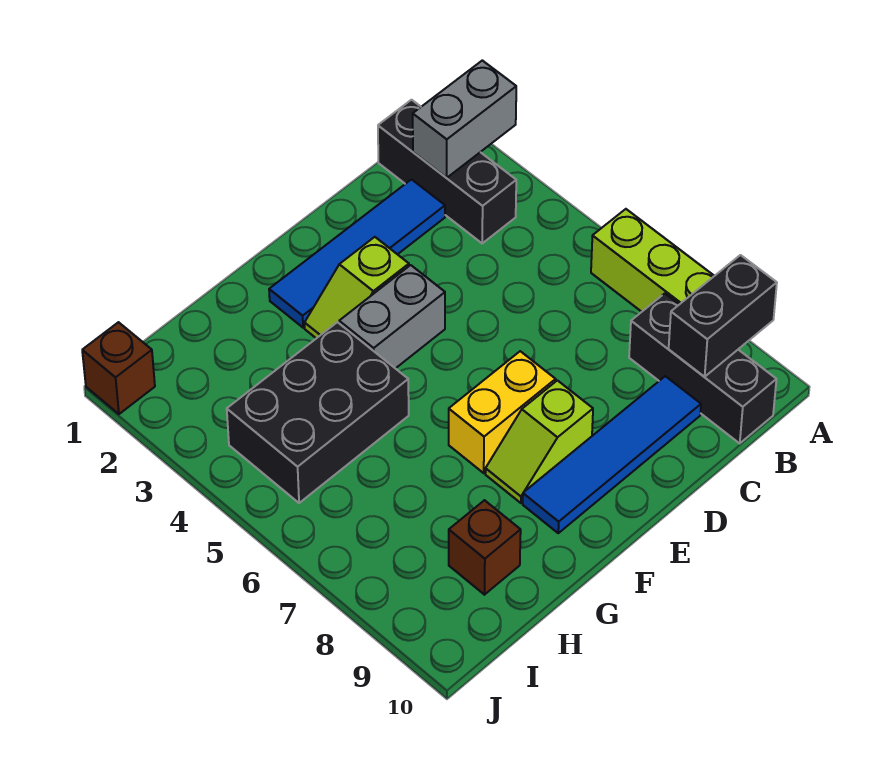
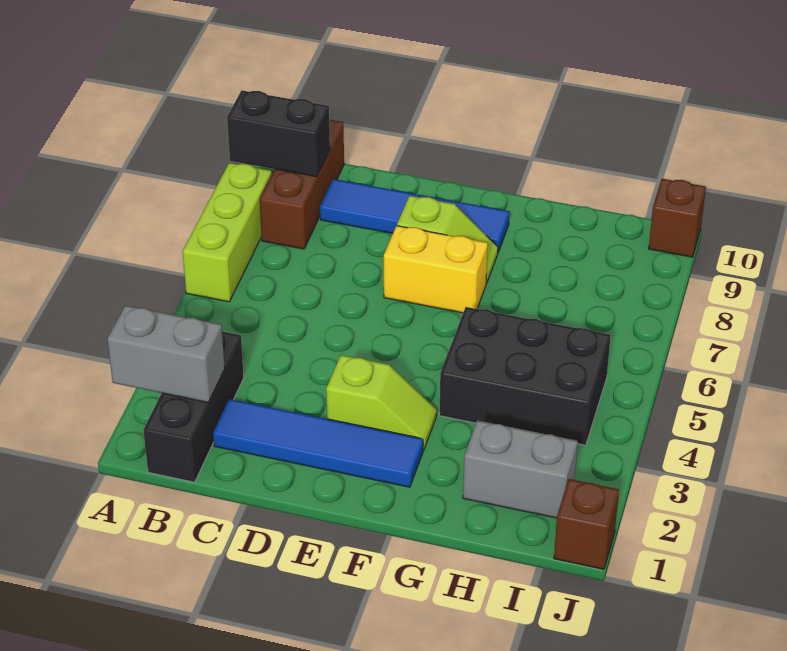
black brick B8:B10 level 1 -> brown brick B8:B10 level 1
grey brick E4:F4 level 1 -> grey brick H2:I2 level 1
brown brick H9 level 1 -> brown brick J10 level 1

